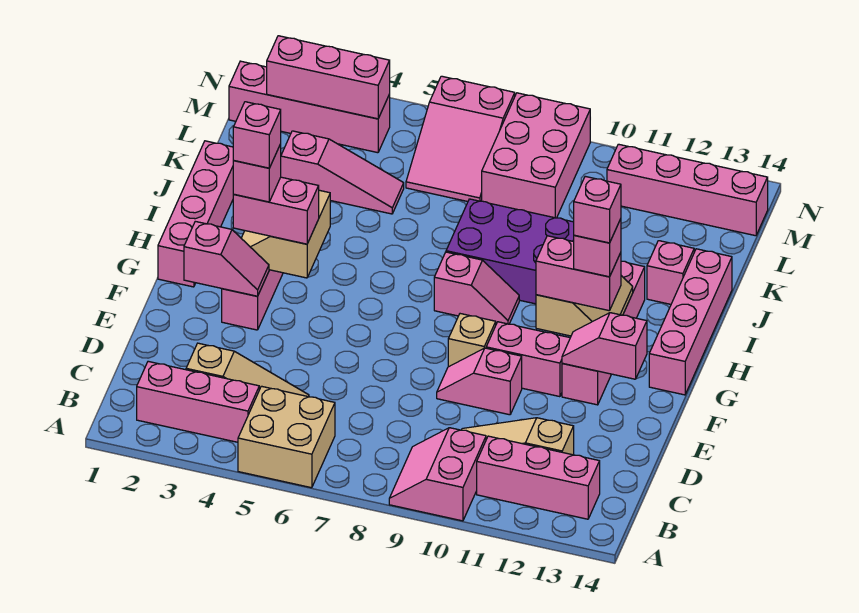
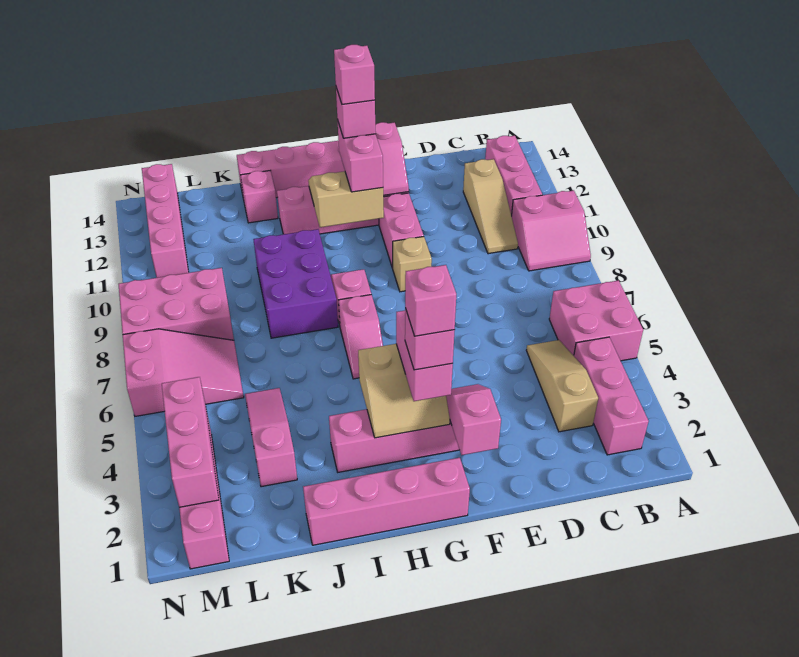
tan brick A5:B6 level 1 -> pink brick A5:B6 level 1
pink slope E9:E10 level 1 top 10 -> pink slope H6:H7 level 1 top 7

